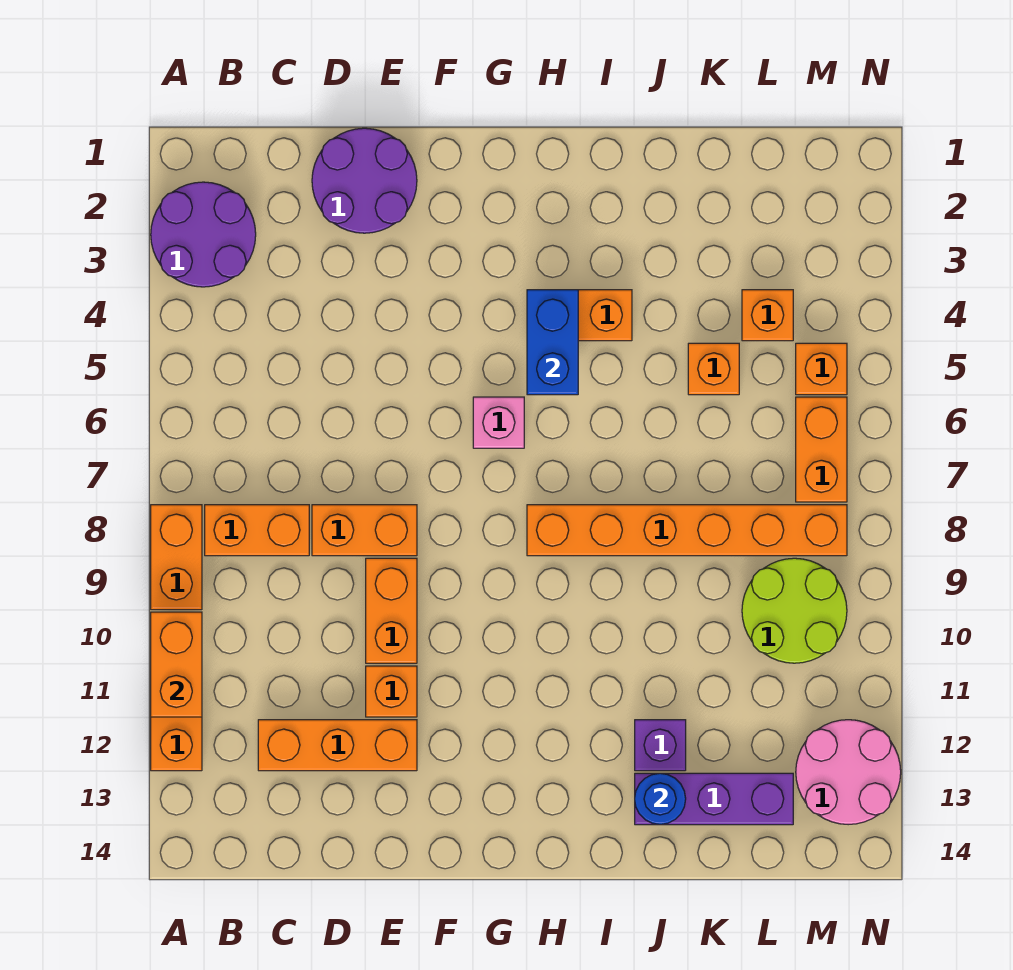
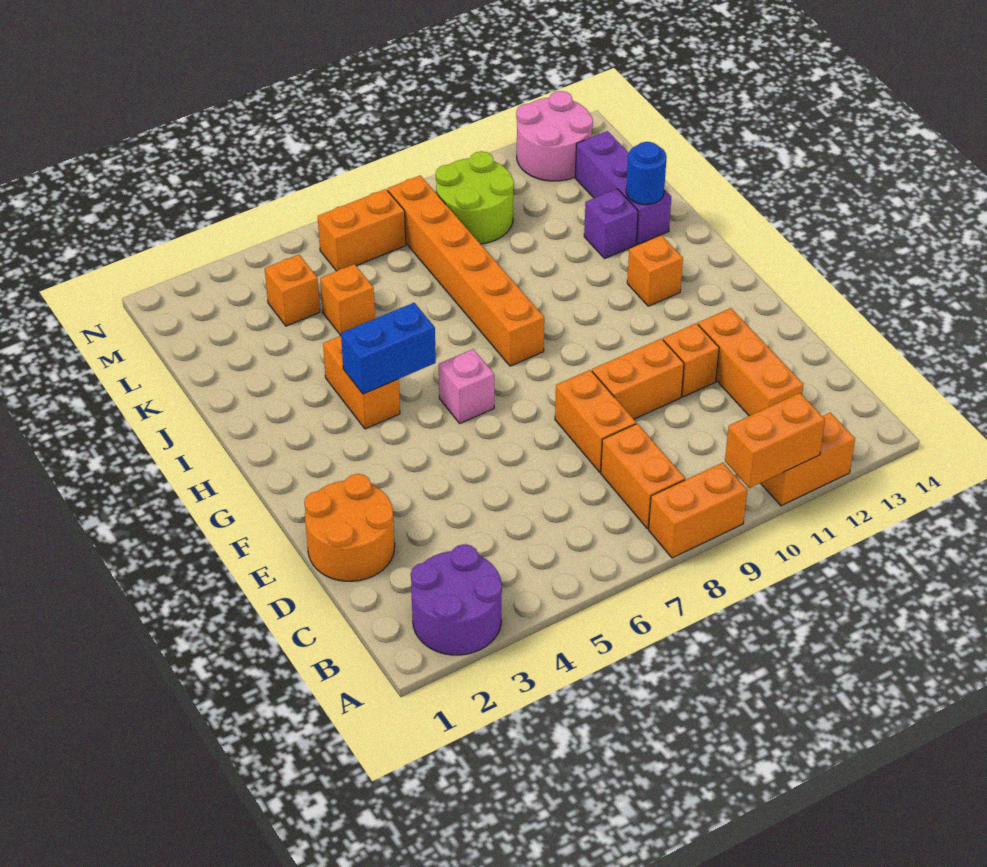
purple round brick D1:E2 level 1 -> orange round brick D1:E2 level 1
orange brick M5 level 1 -> orange brick H12 level 1

